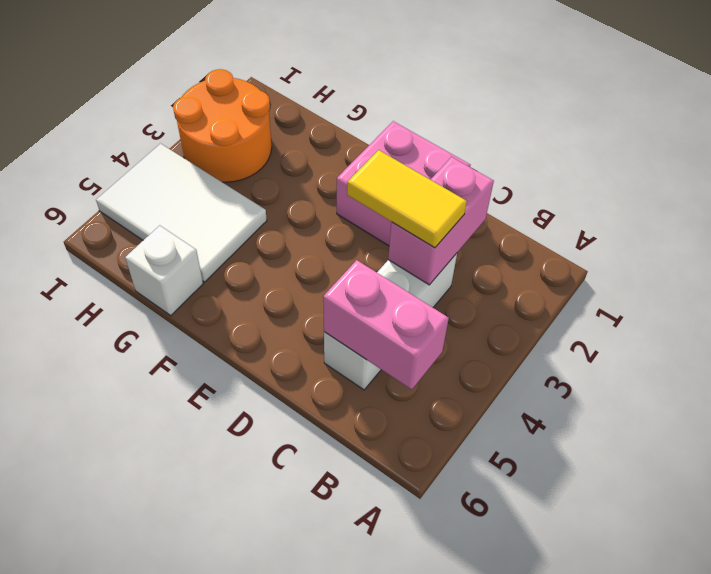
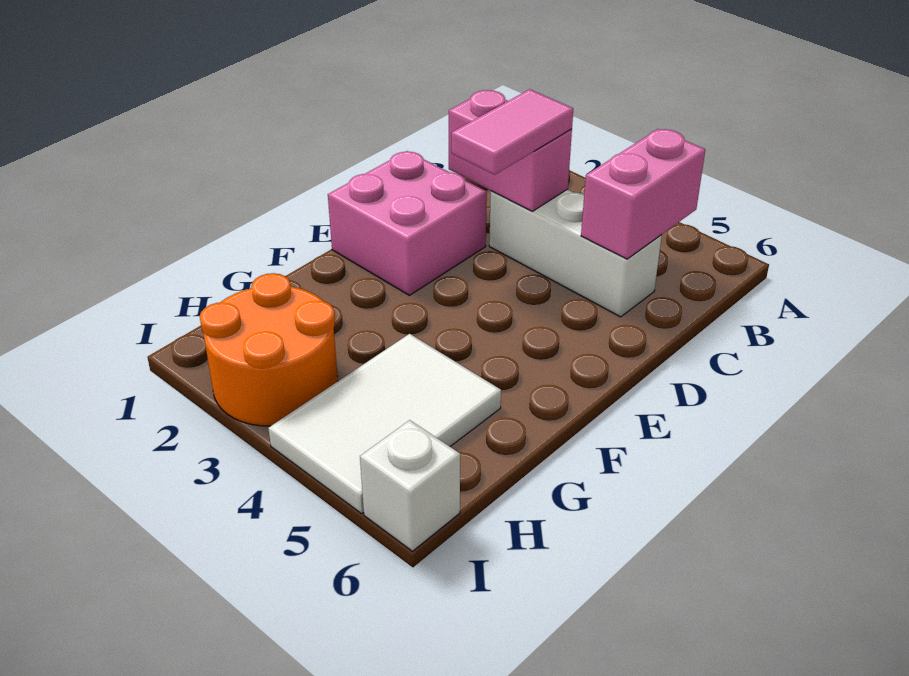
yellow tile C3:D3 level 3 -> pink tile C3:D3 level 3
white brick G6 level 1 -> white brick I6 level 1

